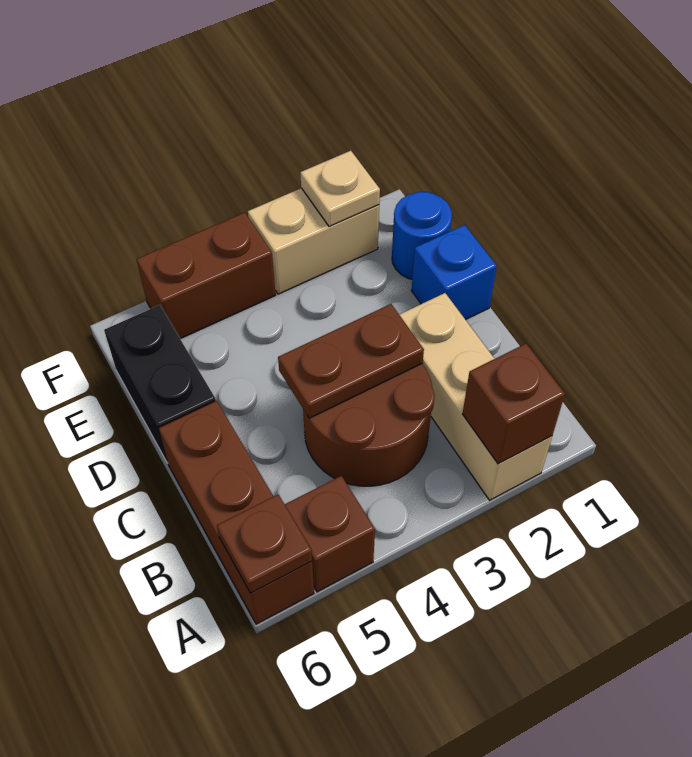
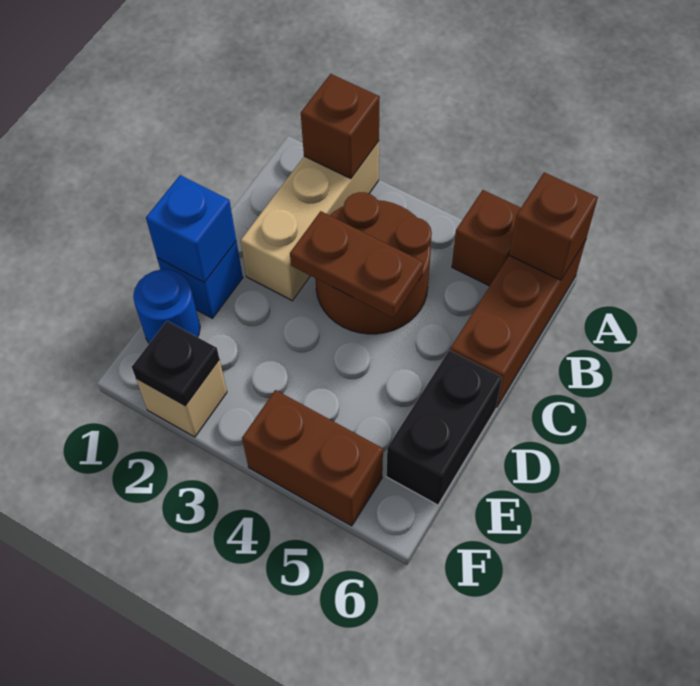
brown plate A6 level 2 -> brown brick A6 level 2
none -> blue brick D1 level 2
tan brick F2:F3 level 1 -> tan brick F2 level 1
tan plate F2 level 2 -> black plate F2 level 2

